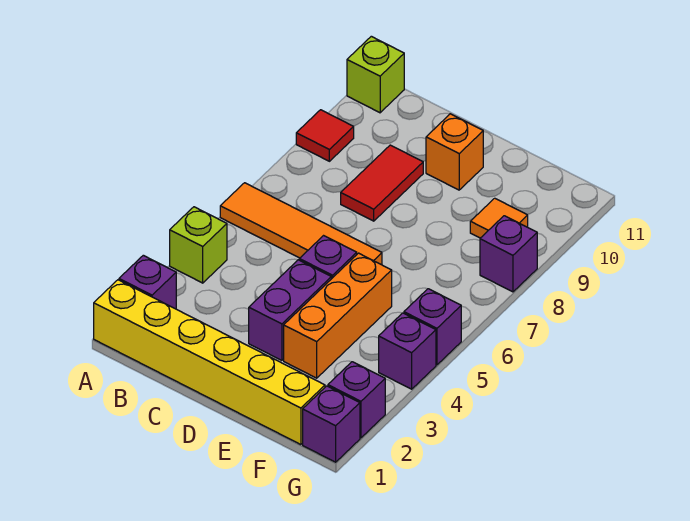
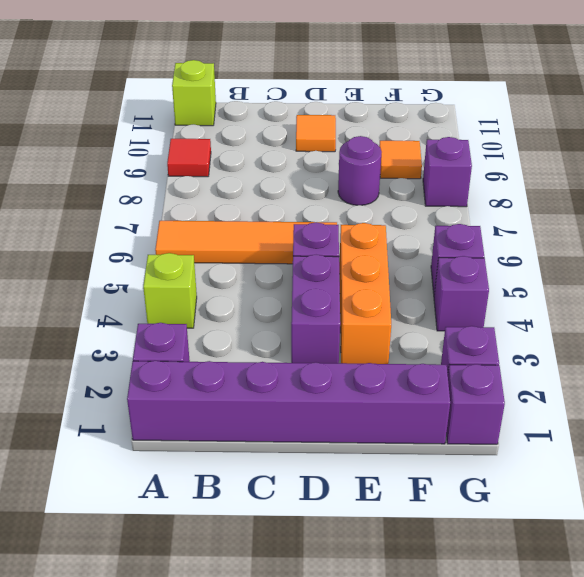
yellow brick A1:F1 level 1 -> purple brick A1:F1 level 1
red tile C8:C9 level 1 -> none
orange brick D10 level 1 -> orange tile D10 level 1
none -> purple round brick E8 level 1

